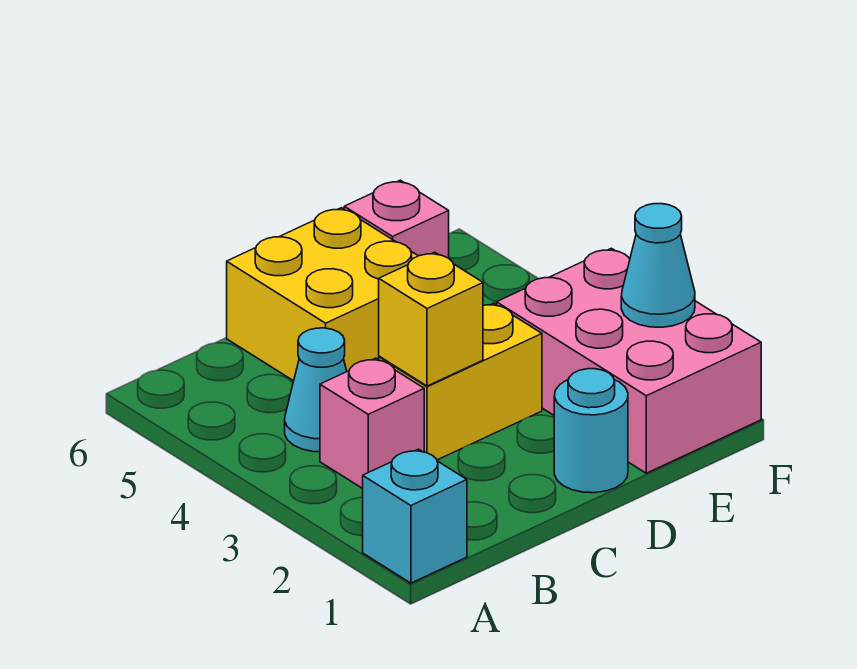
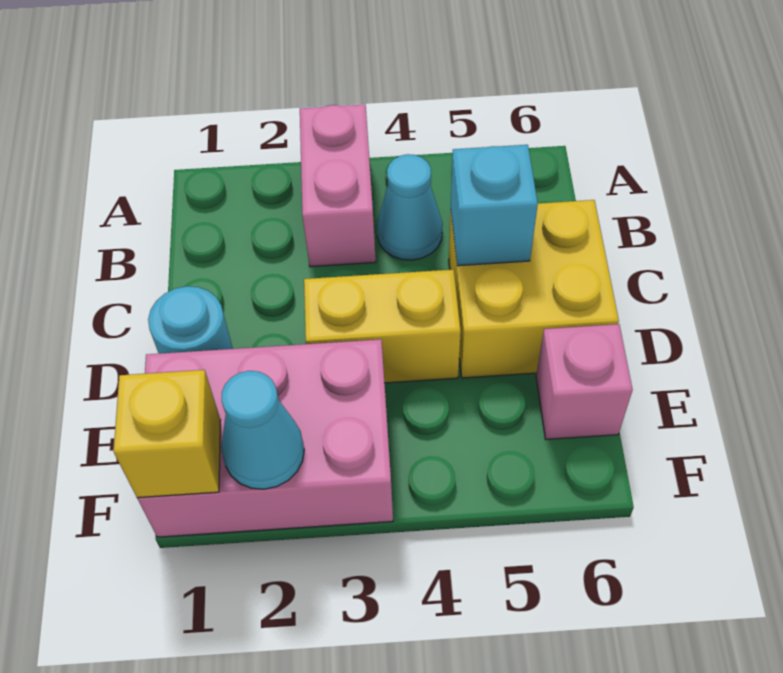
cyan brick A1 level 1 -> cyan brick C5 level 2
pink brick B3 level 1 -> pink brick A3:B3 level 1
yellow brick C3:D3 level 1 -> yellow brick D3:D4 level 1
yellow brick C3 level 2 -> yellow brick F1 level 2

